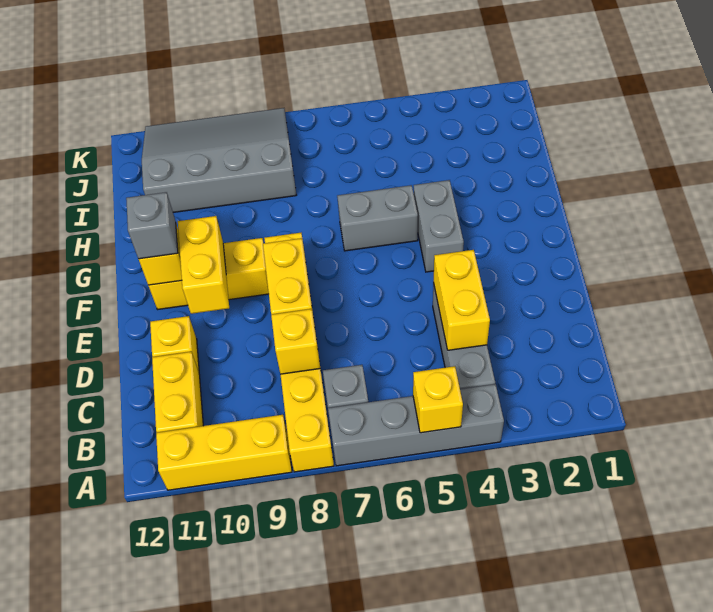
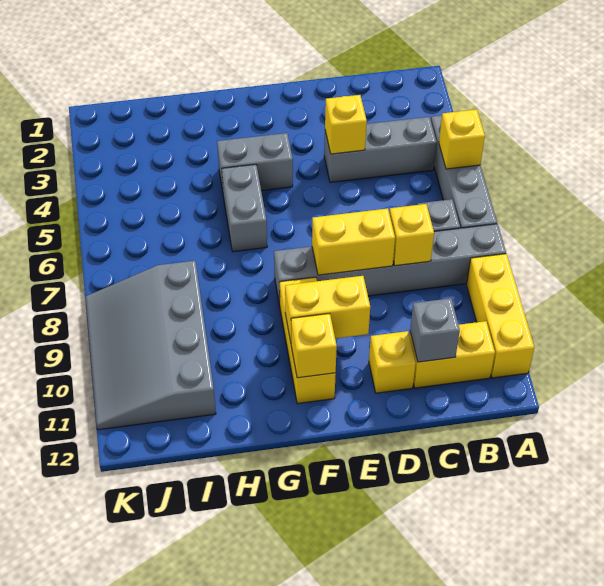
yellow brick A8:F8 level 1 -> grey brick A8:F8 level 1
yellow brick C4:D4 level 2 -> yellow brick D4 level 2
grey brick F11 level 3 -> grey brick C11 level 2

